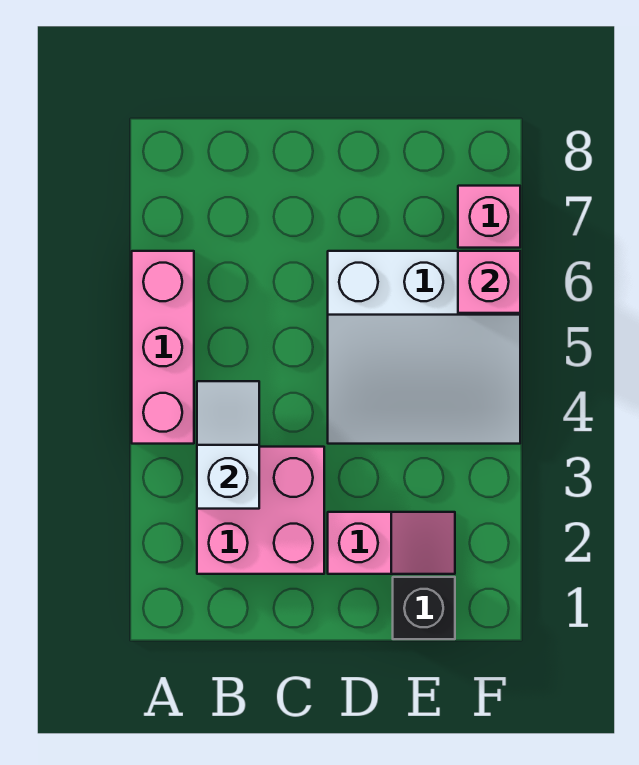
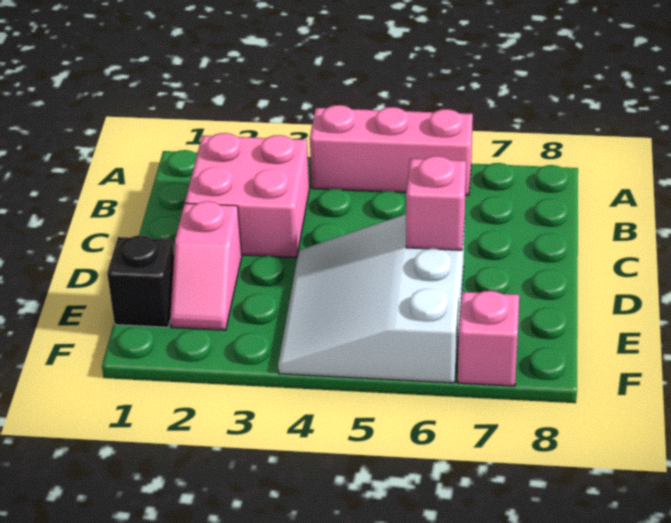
white slope B3:B4 level 2 top 3 -> none
pink brick F6 level 2 -> pink brick D6 level 2

